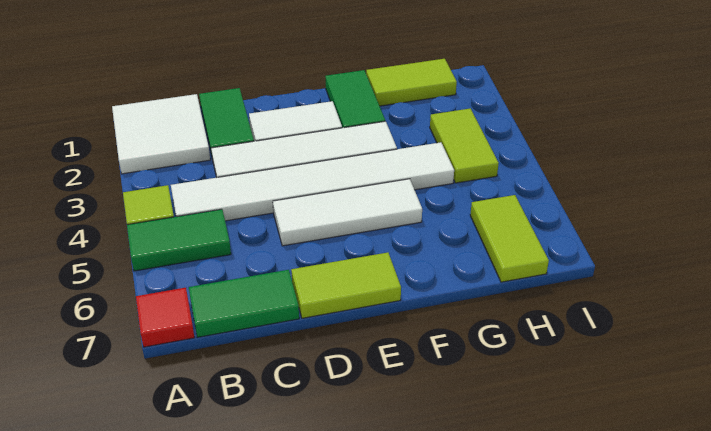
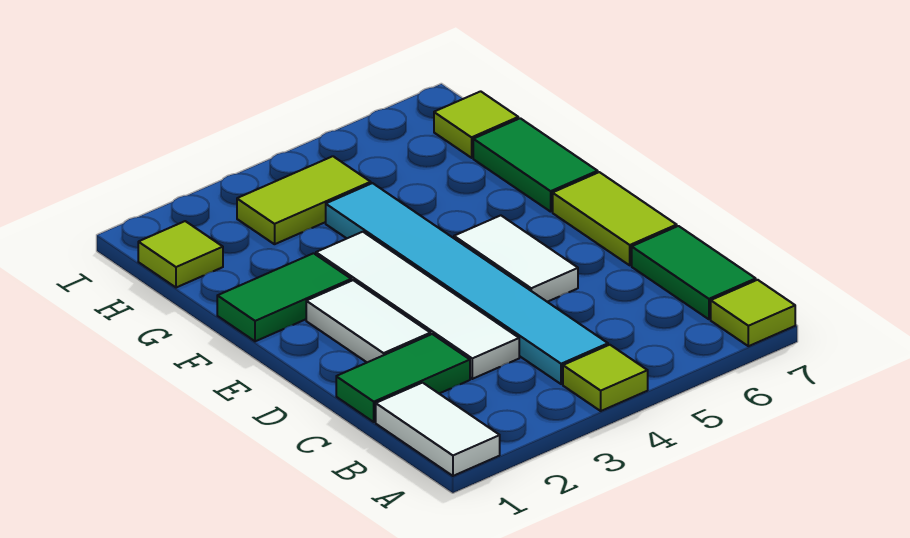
white tile A1:B2 level 1 -> white tile A1:B1 level 1
green tile A5:B5 level 1 -> green tile F7:G7 level 1
red tile A7 level 1 -> lime tile A7 level 1
white tile B4:G4 level 1 -> cyan tile B4:G4 level 1
white tile D5:F5 level 1 -> white tile D5:E5 level 1
lime tile G1:H1 level 1 -> lime tile H1 level 1
lime tile H6:H7 level 1 -> lime tile H7 level 1

